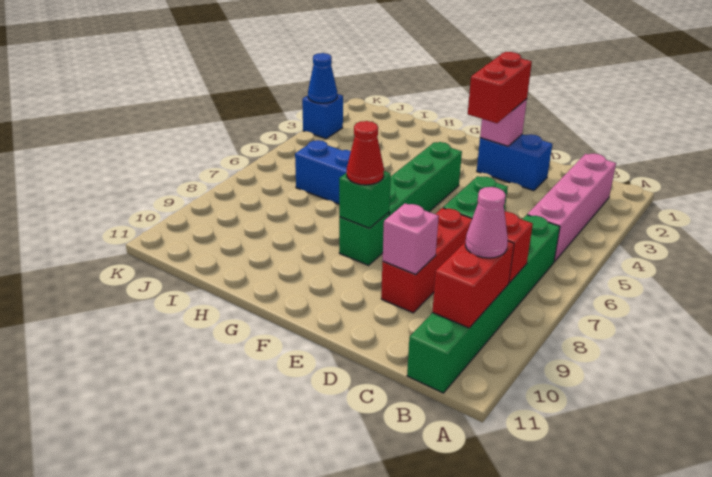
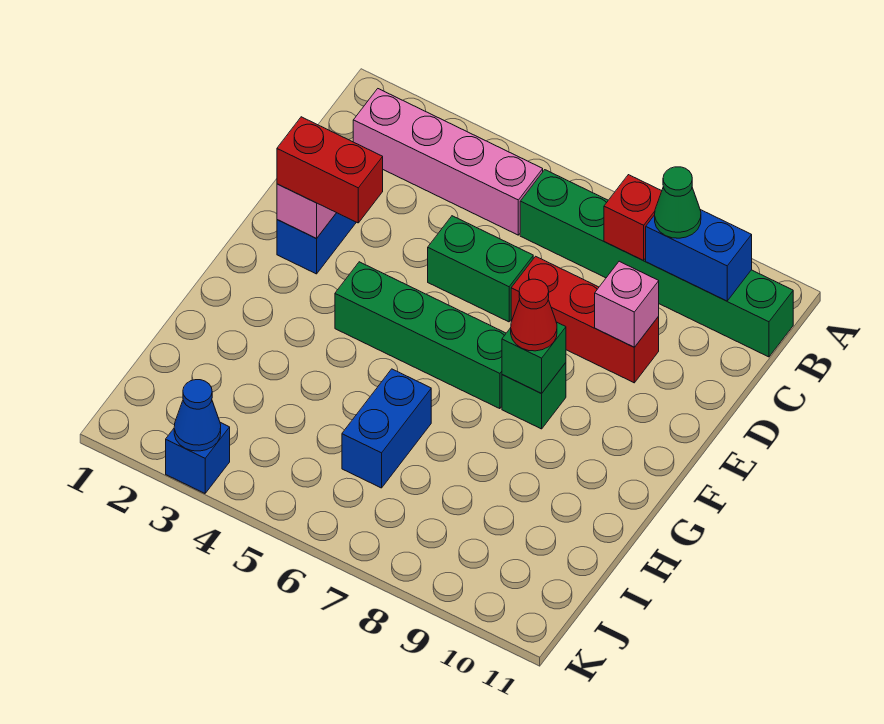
red brick B9:B10 level 2 -> blue brick B9:B10 level 2
pink cone B9 level 3 -> green cone B9 level 3

